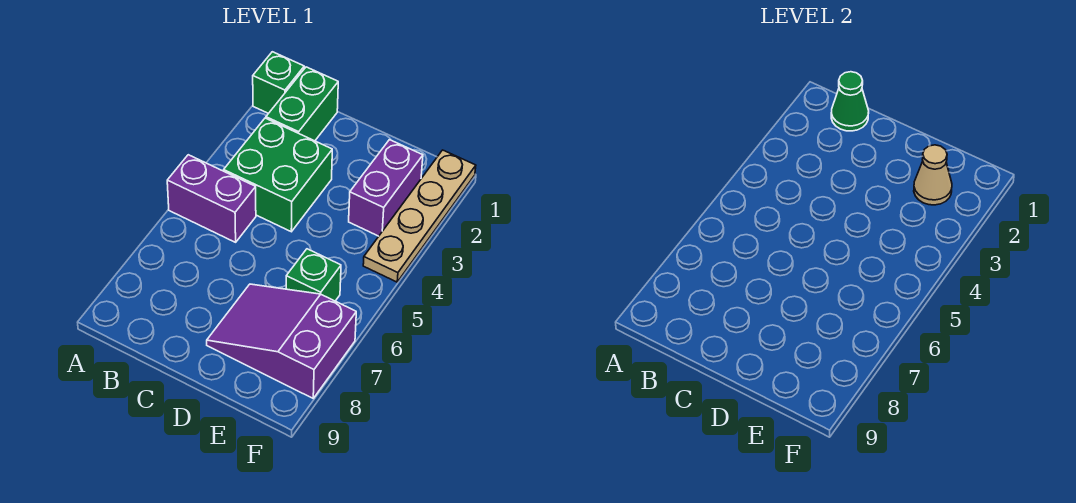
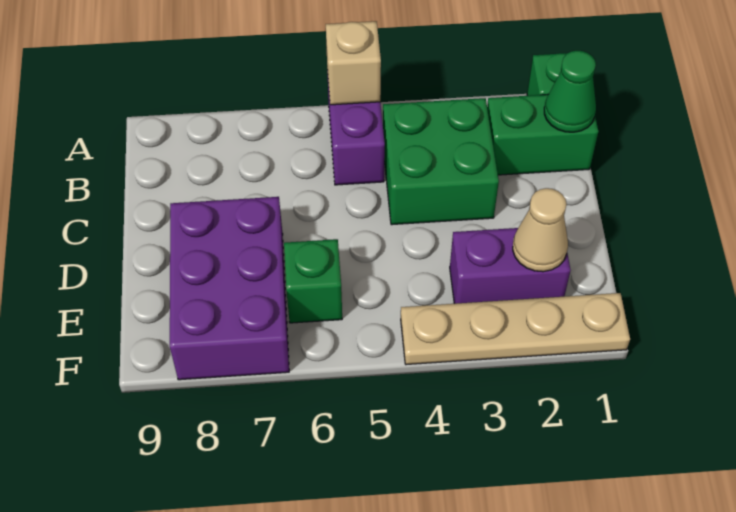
none -> tan brick A5 level 2
purple slope D7:F8 level 1 top F -> purple brick D7:F8 level 1

